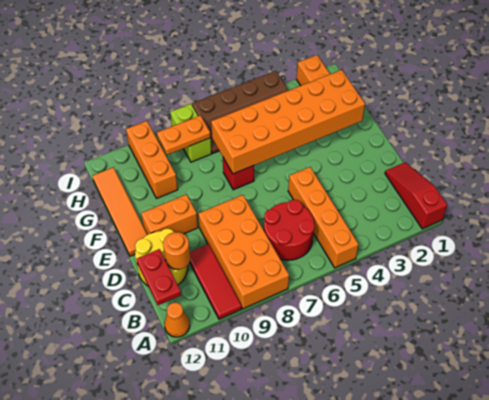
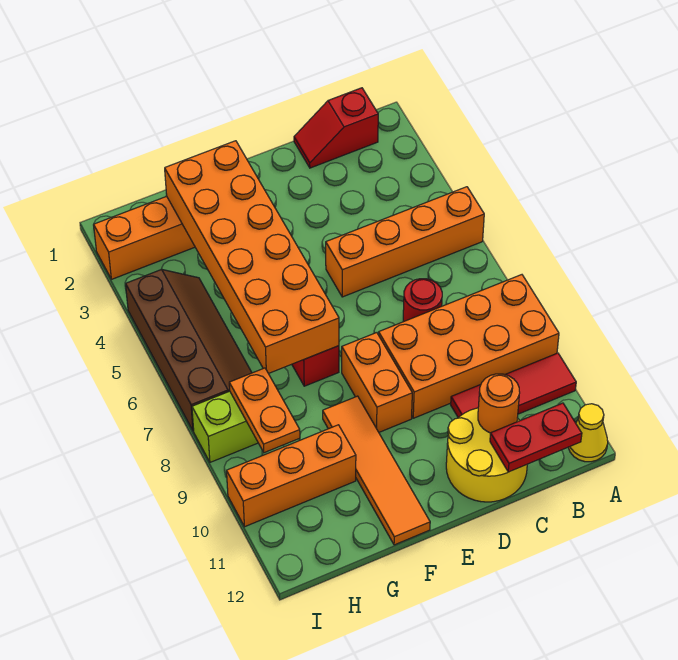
red slope A1:C1 level 1 top A -> red slope B1:C1 level 1 top B
orange cone A12 level 1 -> yellow cone A12 level 1
red round brick B6:C7 level 1 -> red round brick C7 level 1
orange brick E10:E11 level 1 -> orange brick E8:E9 level 1
orange tile E12:H12 level 1 -> orange tile F9:F12 level 1

